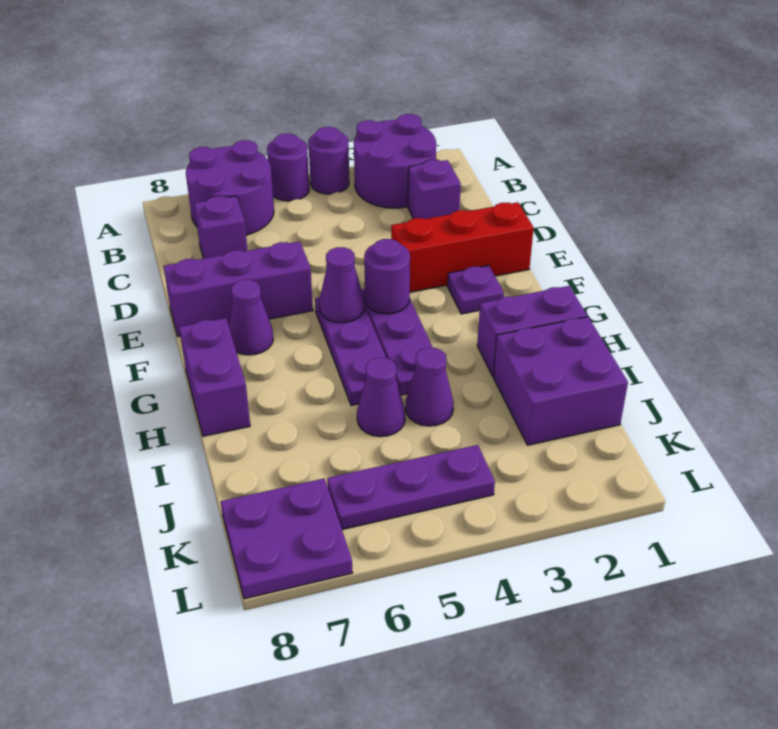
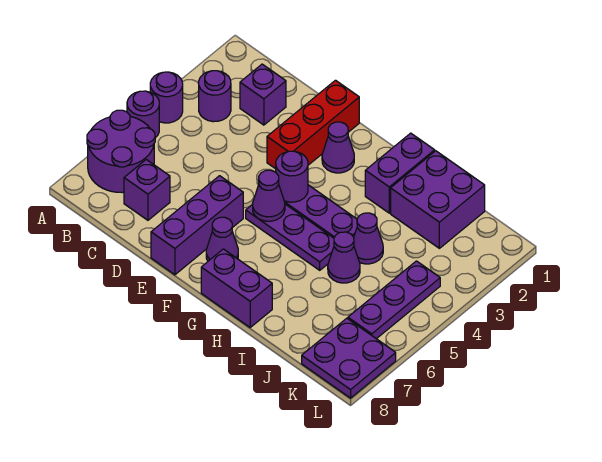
purple round brick A2:B3 level 1 -> purple round brick B3 level 1
purple plate F2 level 1 -> purple cone F2 level 1

